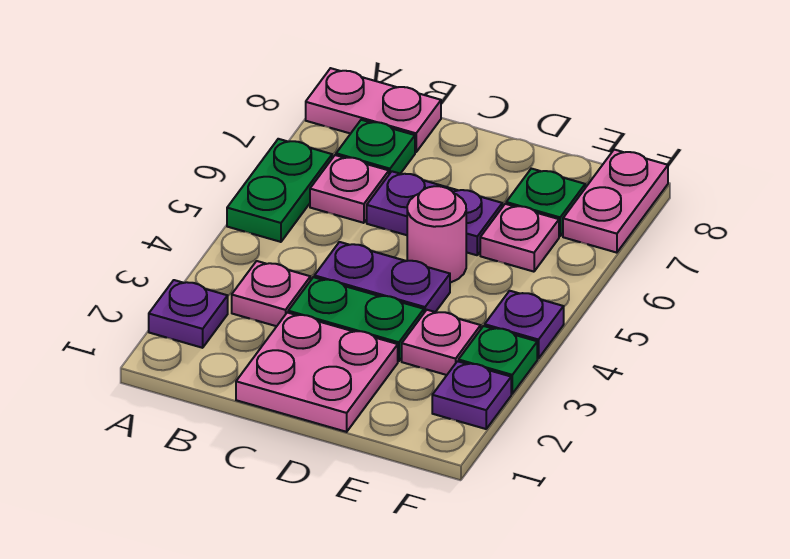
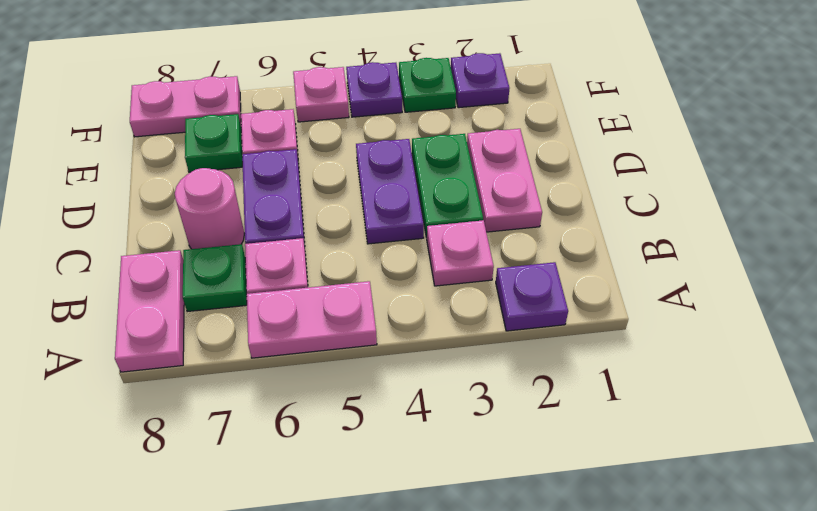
green plate A5:A6 level 1 -> pink plate A5:A6 level 1
pink plate C1:D2 level 1 -> pink plate C2:D2 level 1
pink round brick D5 level 1 -> pink round brick C7 level 1
pink plate E3 level 1 -> pink plate F5 level 1

